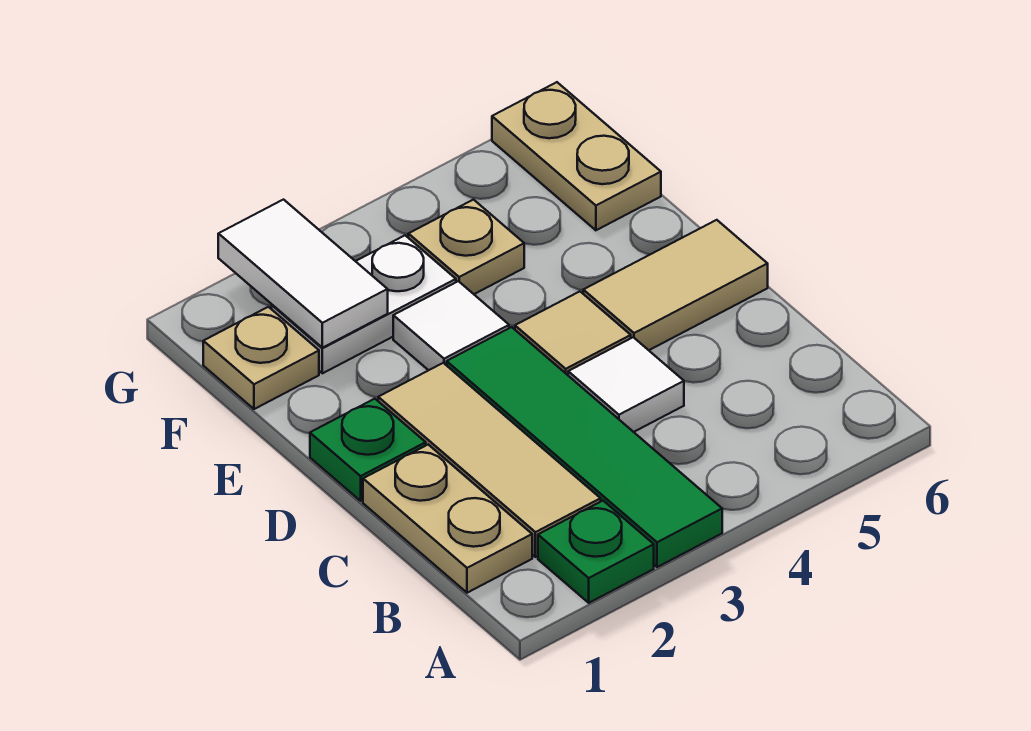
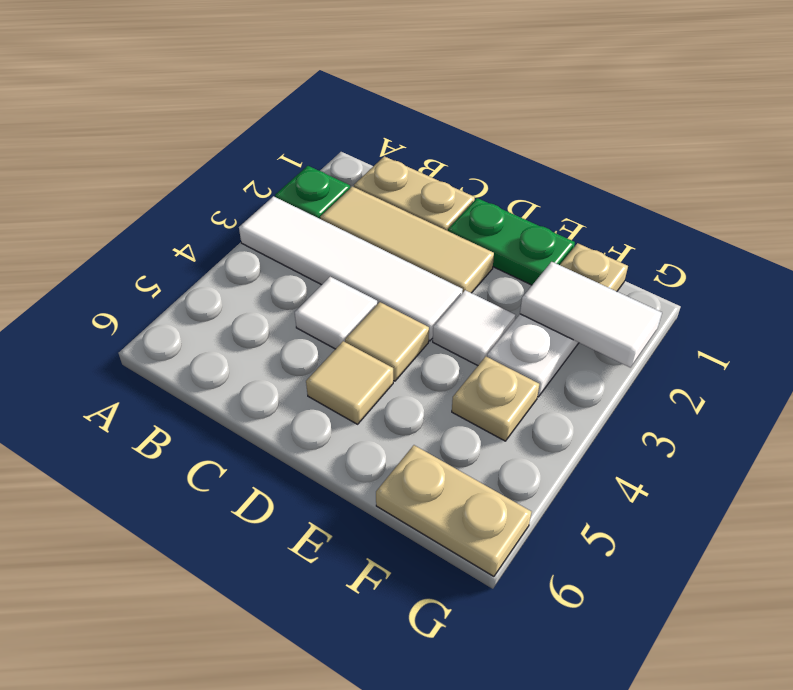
green tile A3:D3 level 1 -> white tile A3:D3 level 1
green plate D1 level 1 -> green plate D1:E1 level 1
tan tile D5:D6 level 1 -> tan tile D5 level 1

